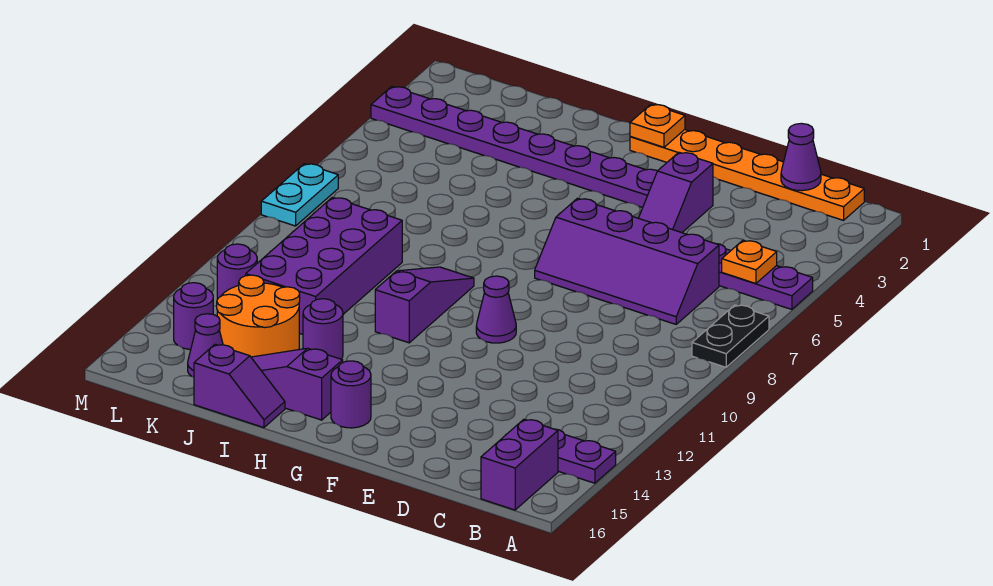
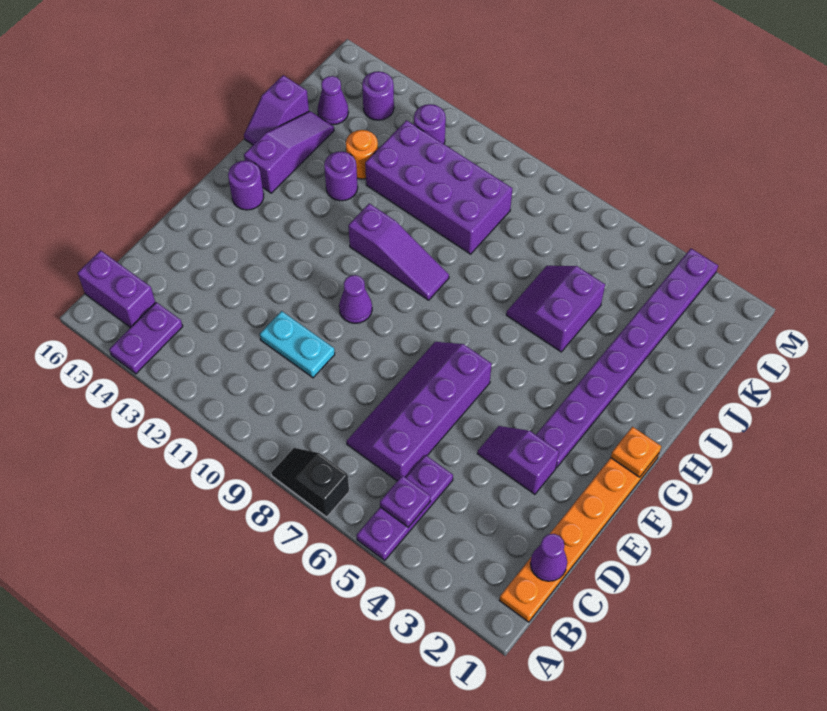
black plate A7:A8 level 1 -> black slope A7:A8 level 1 top 7
orange plate B5 level 2 -> purple plate B5 level 2
none -> purple slope I5:J6 level 1 top 5
orange round brick J13:K14 level 1 -> orange round brick J13 level 1
cyan plate M7:M8 level 1 -> cyan plate D10:D11 level 1

